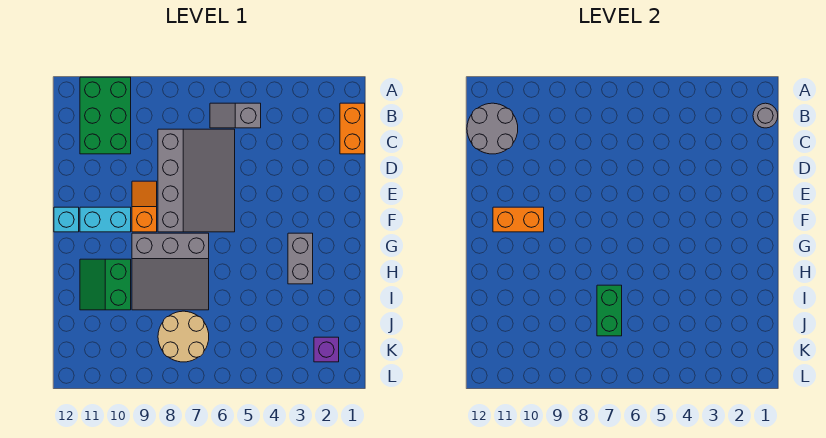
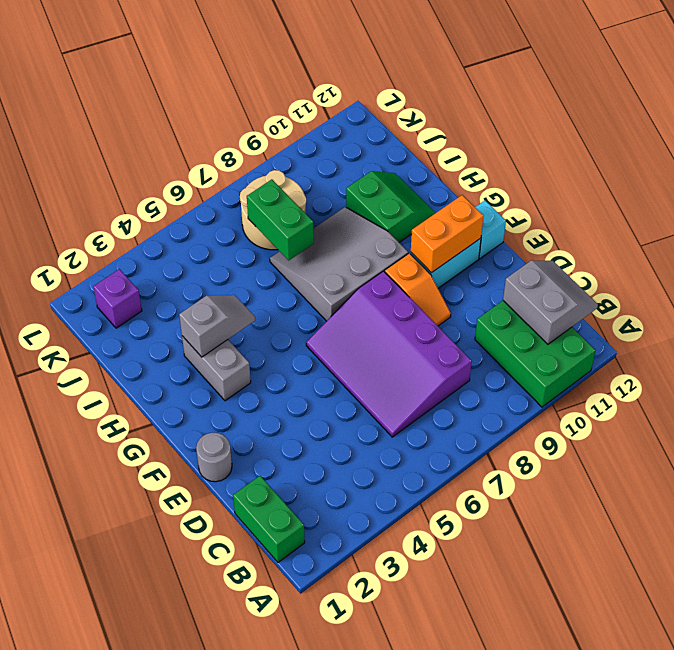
orange brick B1:C1 level 1 -> green brick B1:C1 level 1
grey round brick B1 level 2 -> grey round brick E1 level 1
grey slope B5:B6 level 1 top 5 -> grey slope H3:H4 level 2 top 3
grey round brick B11:C12 level 2 -> grey slope B11:C12 level 2 top 11
grey slope C6:F8 level 1 top 8 -> purple slope C6:F8 level 1 top 8

